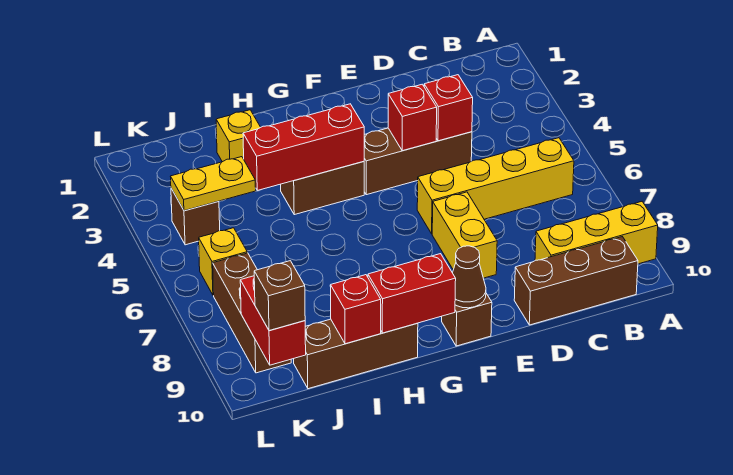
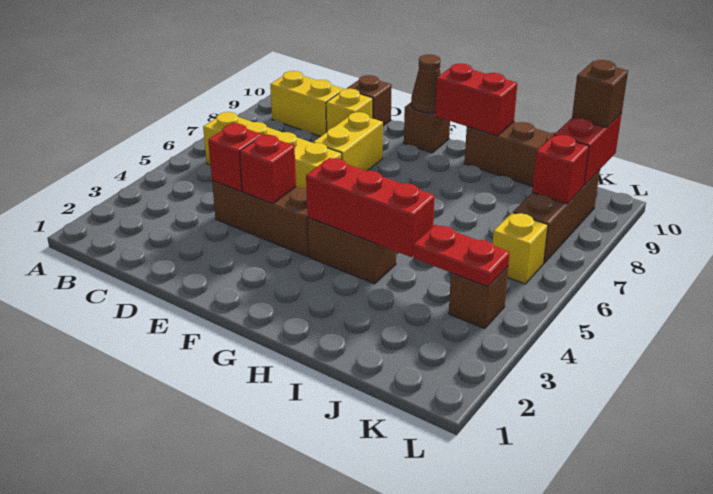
yellow brick A9:C9 level 1 -> yellow brick B9:C9 level 1
brown brick B10:D10 level 1 -> brown brick D10 level 1
yellow brick I2 level 1 -> yellow brick D9 level 1
red brick I10 level 2 -> red brick K8 level 2
yellow plate J4:K4 level 2 -> red plate J4:K4 level 2

